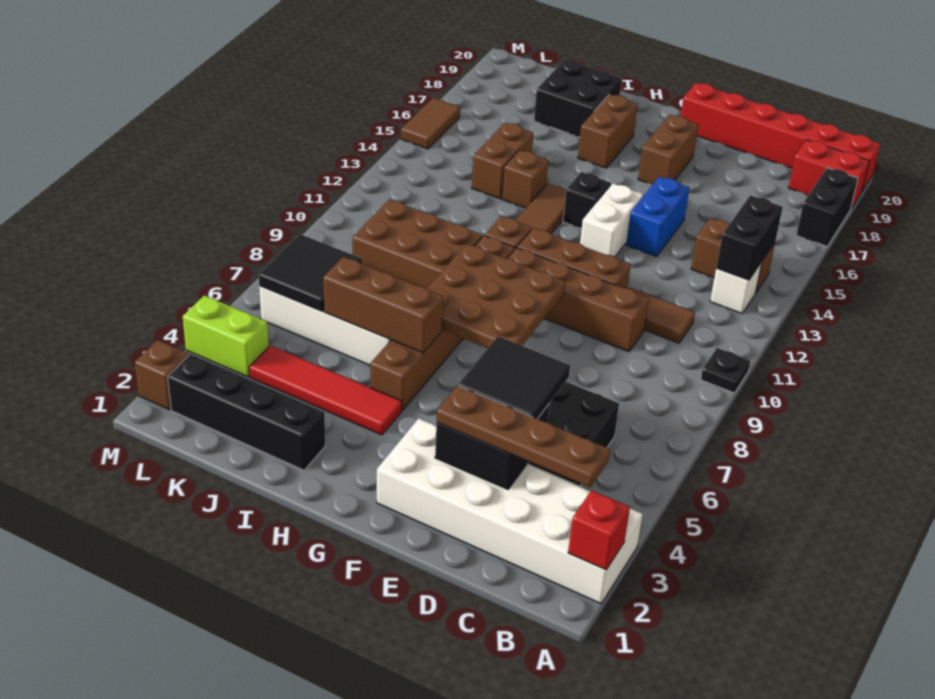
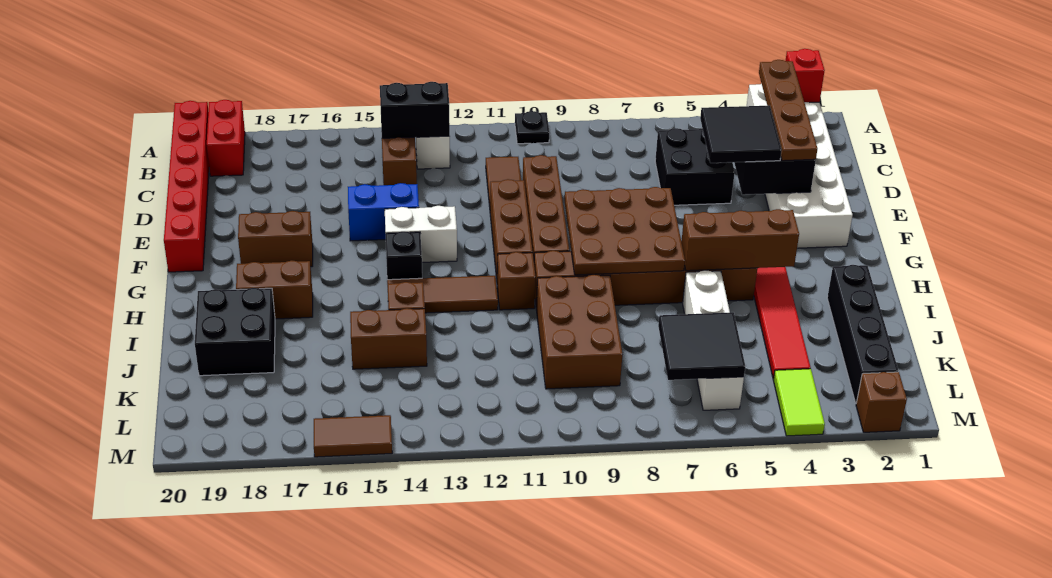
black brick A17:A18 level 1 -> none
brown brick H6:J6 level 2 -> brown brick H4:H6 level 2
lime brick L4:M4 level 1 -> lime tile L4:M4 level 1

